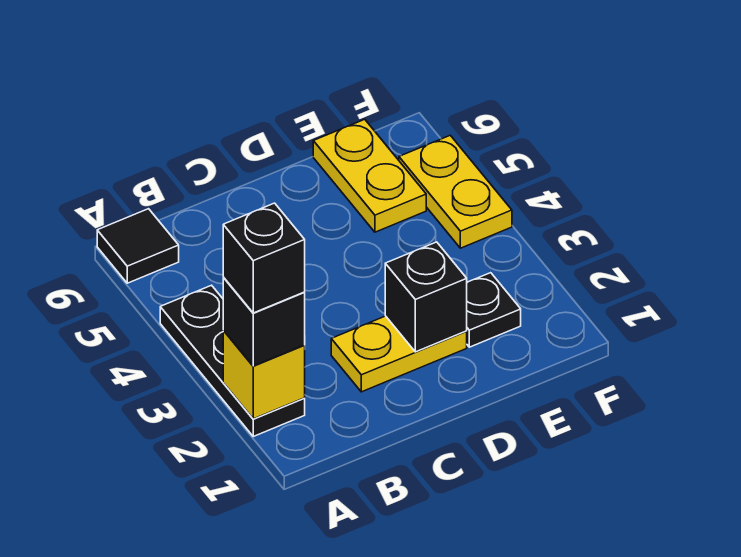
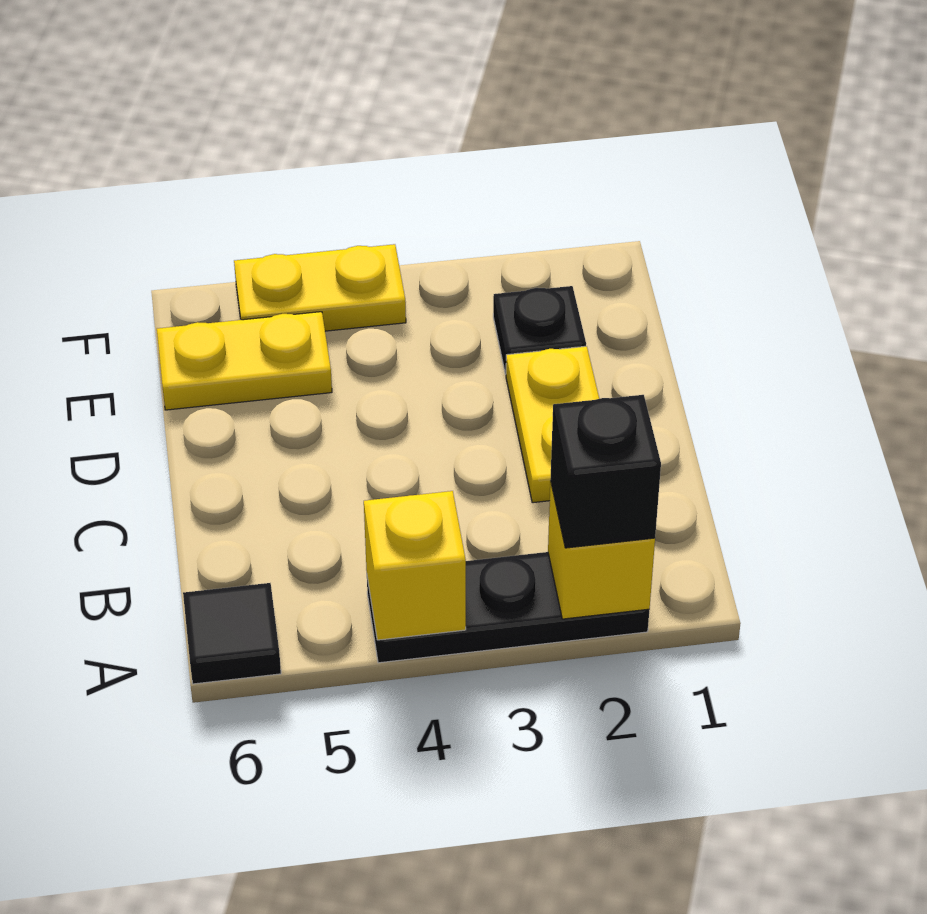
black brick A2 level 4 -> none
none -> yellow brick A4 level 2
black brick D2 level 2 -> none

